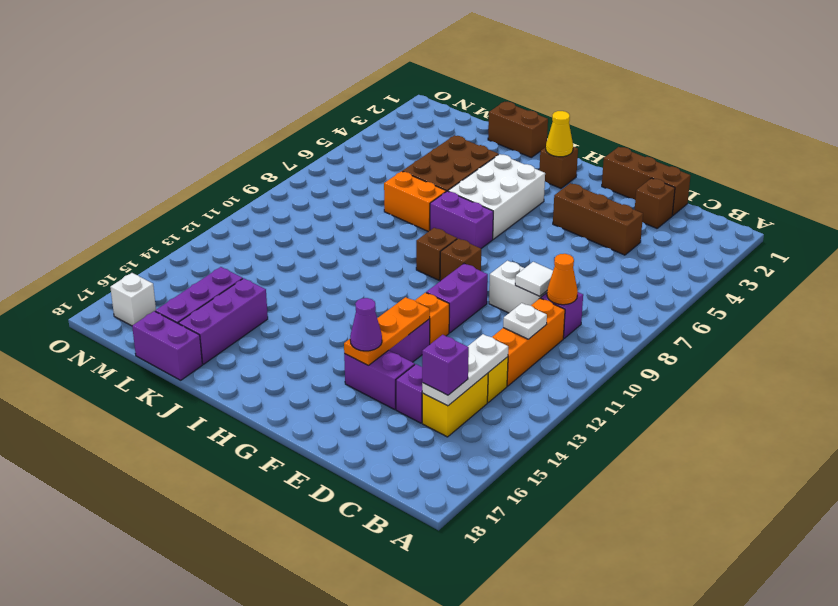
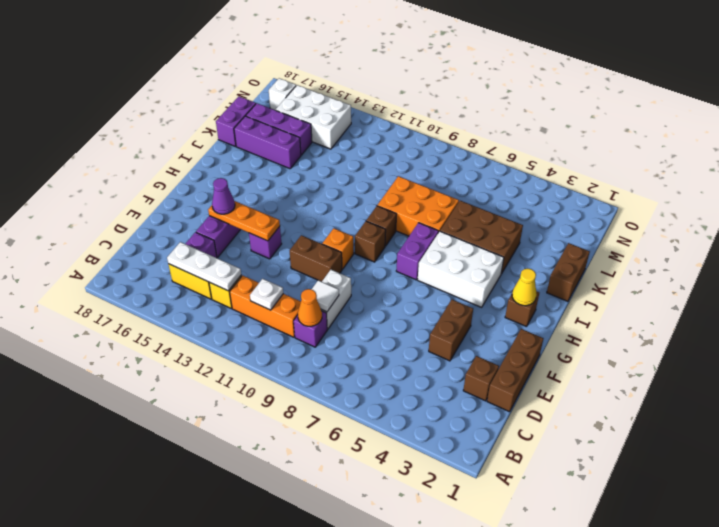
purple brick C15 level 3 -> none
brown brick D4:F4 level 1 -> brown brick E4:F4 level 1
purple brick F10:F11 level 1 -> brown brick F10:F11 level 1
orange brick F12 level 1 -> orange brick G10 level 1
brown brick G9 level 1 -> brown brick I9 level 1
orange brick J7:K7 level 1 -> orange brick J7:K9 level 1
none -> white brick M14:N16 level 1

